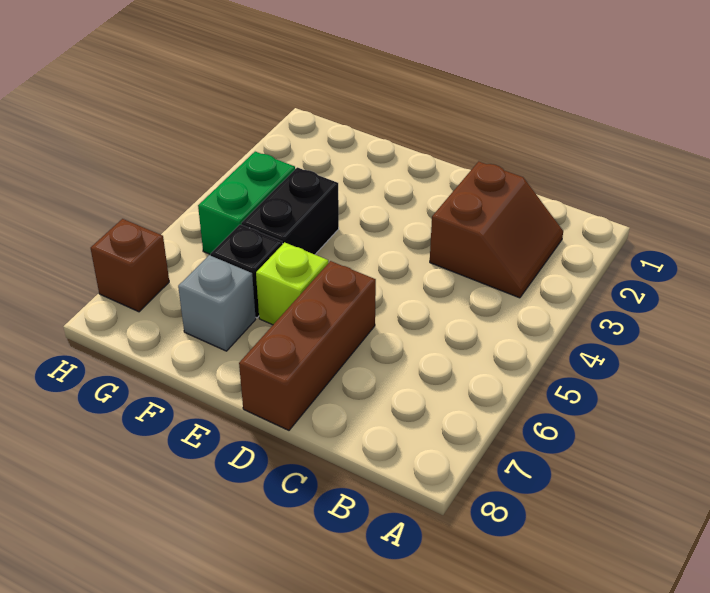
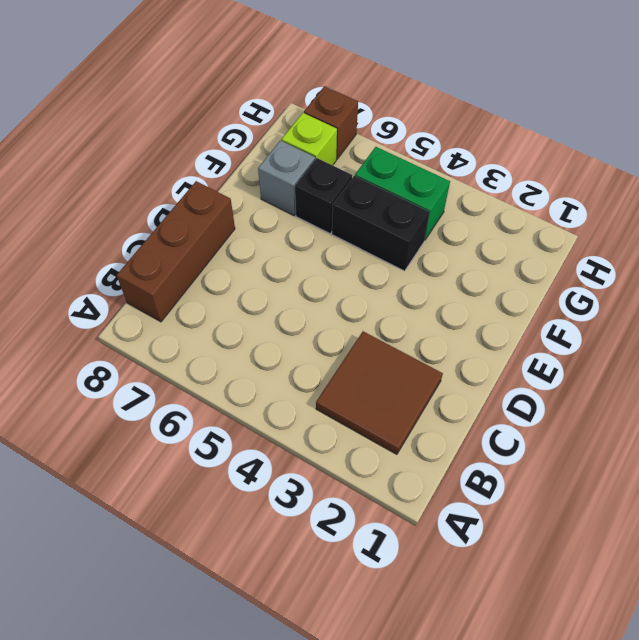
brown slope B2:C3 level 1 top C -> brown tile B2:C3 level 1
brown brick D6:D8 level 1 -> brown brick B8:D8 level 1
lime brick E6 level 1 -> lime brick G7 level 1

